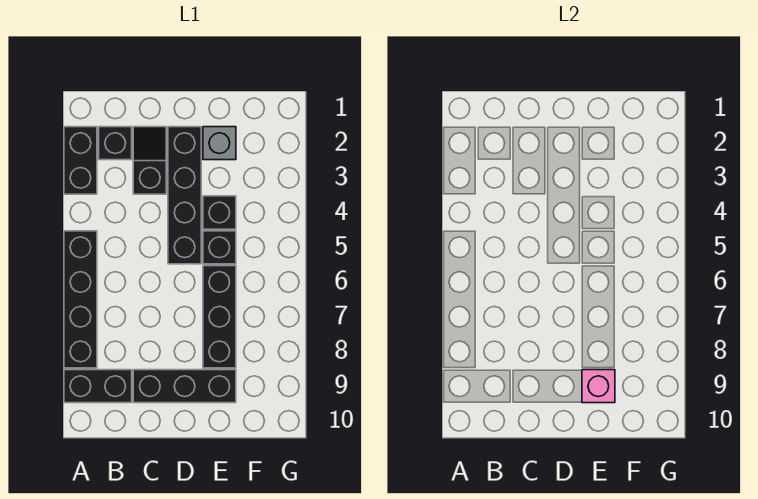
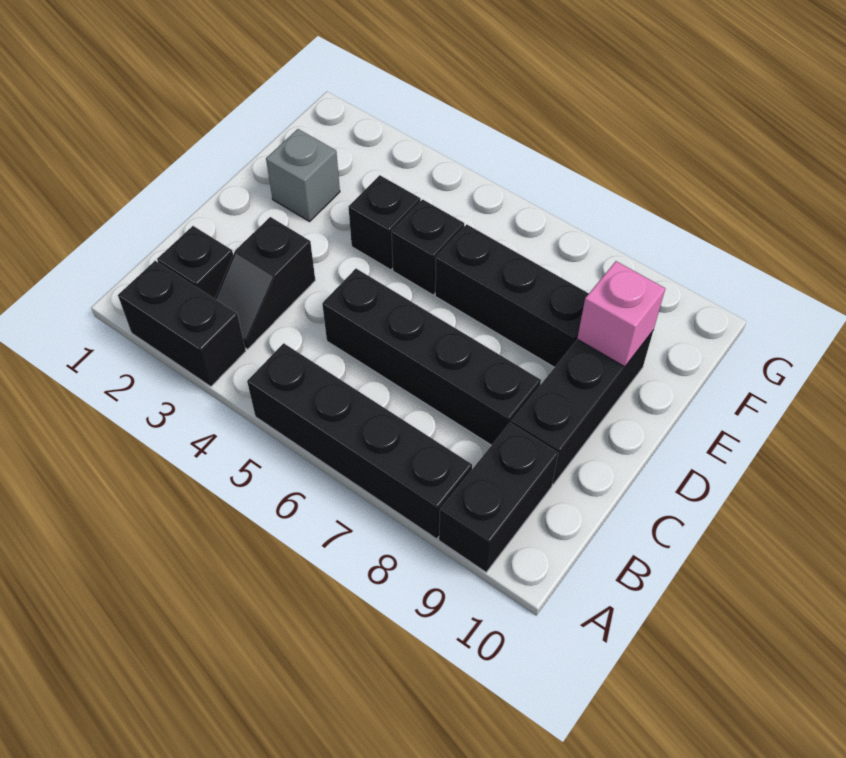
black slope C2:C3 level 1 top 3 -> black slope B3:C3 level 1 top C
black brick D2:D5 level 1 -> black brick C5:C8 level 1

